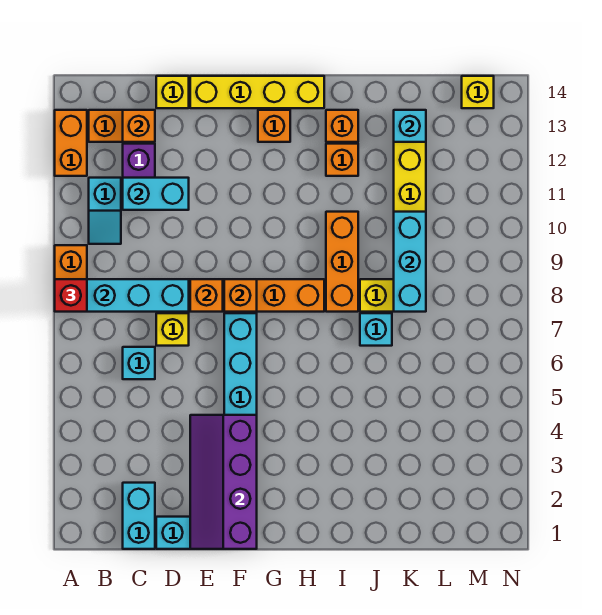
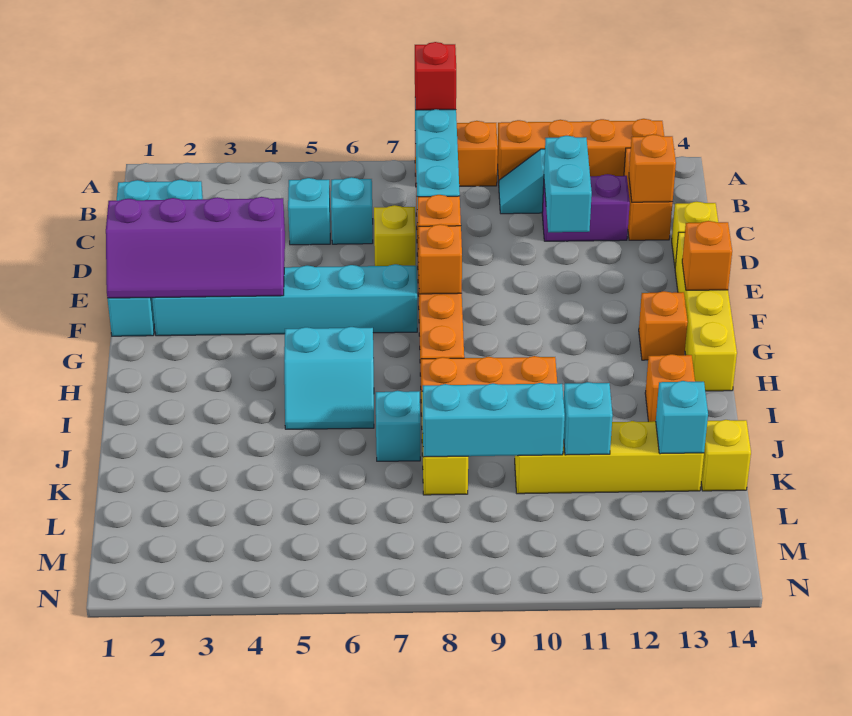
orange brick A12:A13 level 1 -> orange brick A10:A13 level 1
none -> cyan brick C5 level 1
purple slope E1:F4 level 2 top F -> purple slope E1:F4 level 2 top E
none -> cyan slope H5:I6 level 1 top H
orange brick I12 level 1 -> orange brick F14 level 2
none -> cyan brick K11 level 2
yellow brick M14 level 1 -> yellow brick K14 level 1

